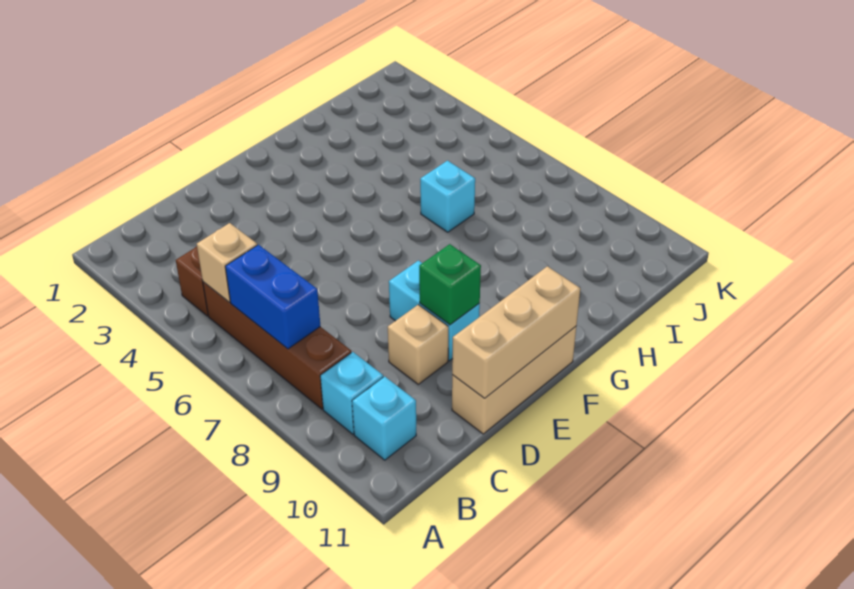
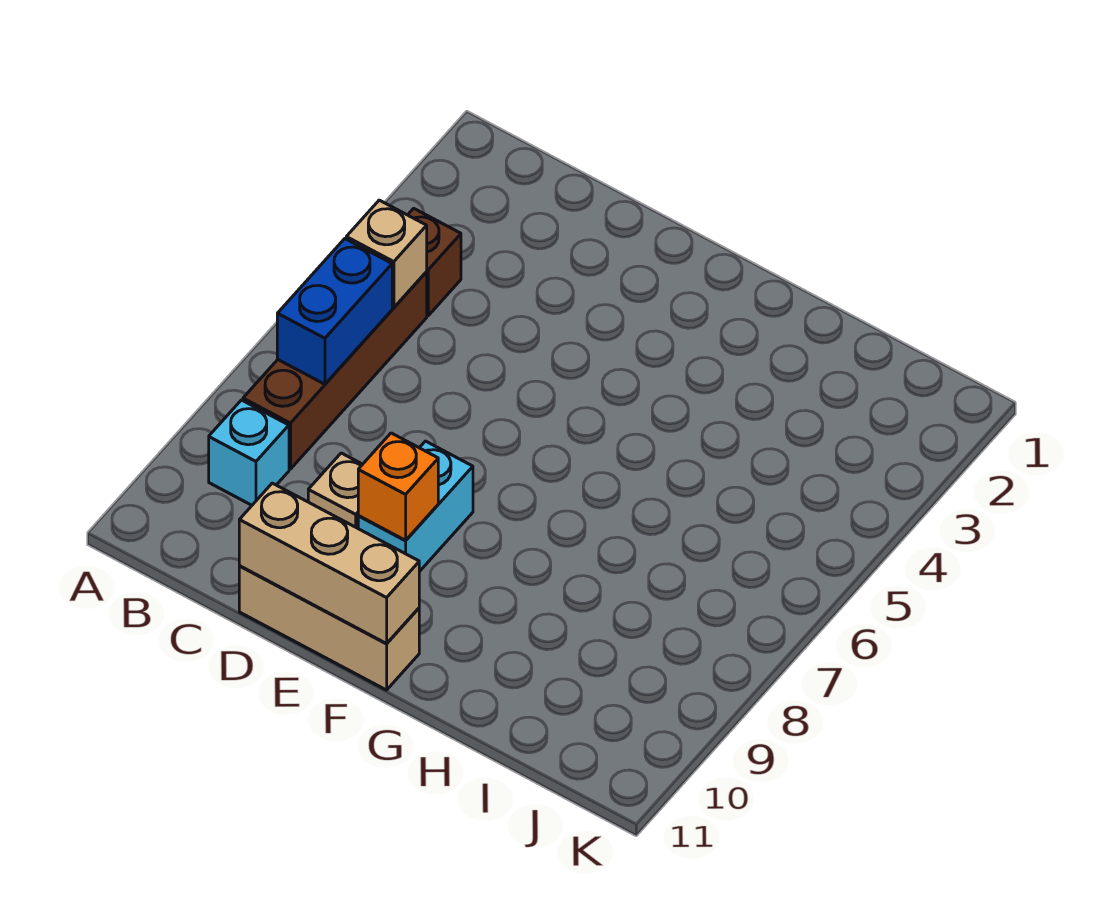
cyan brick B10 level 1 -> none
green brick E9 level 2 -> orange brick E9 level 2
cyan brick H6 level 1 -> none

